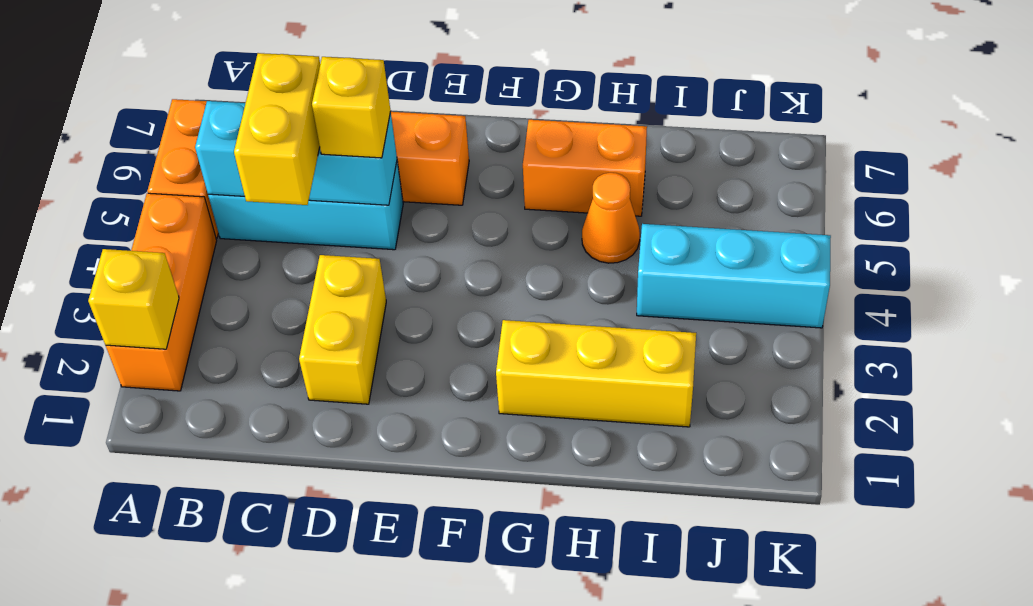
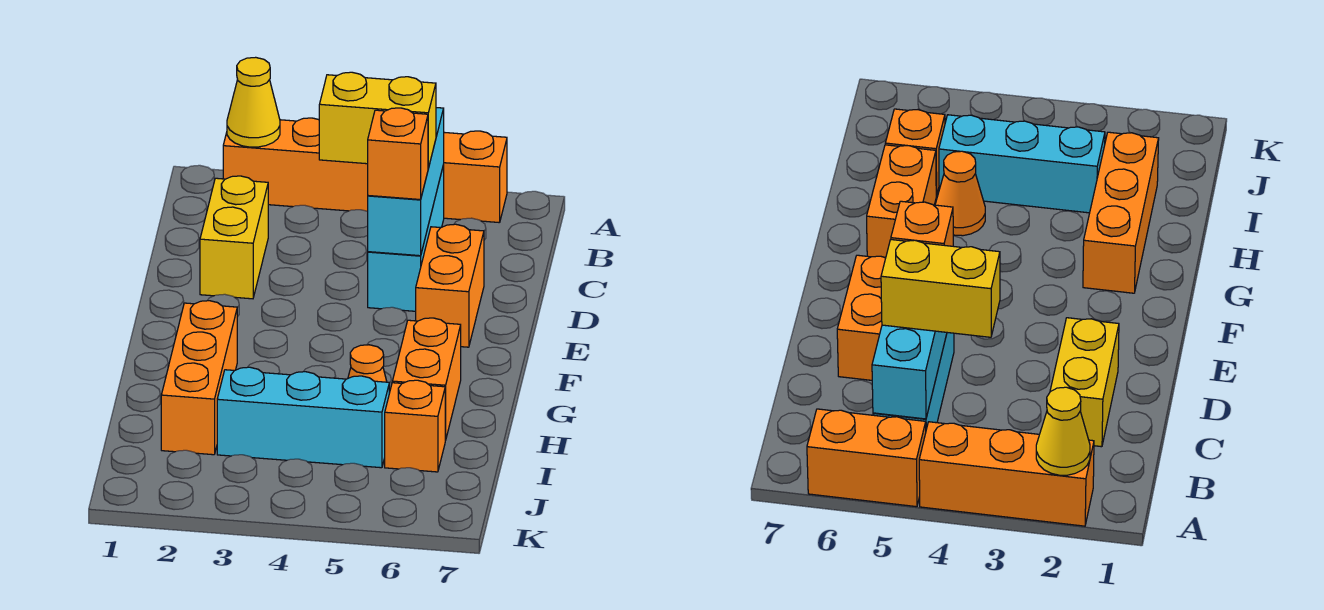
yellow brick A2 level 2 -> yellow cone A2 level 2
yellow brick D2:D3 level 1 -> yellow brick C2:D2 level 1
yellow brick D5 level 3 -> orange brick D5 level 3
yellow brick G2:I2 level 1 -> orange brick G2:I2 level 1
cyan brick I4:K4 level 1 -> cyan brick I3:I5 level 1
none -> orange brick I6 level 1

